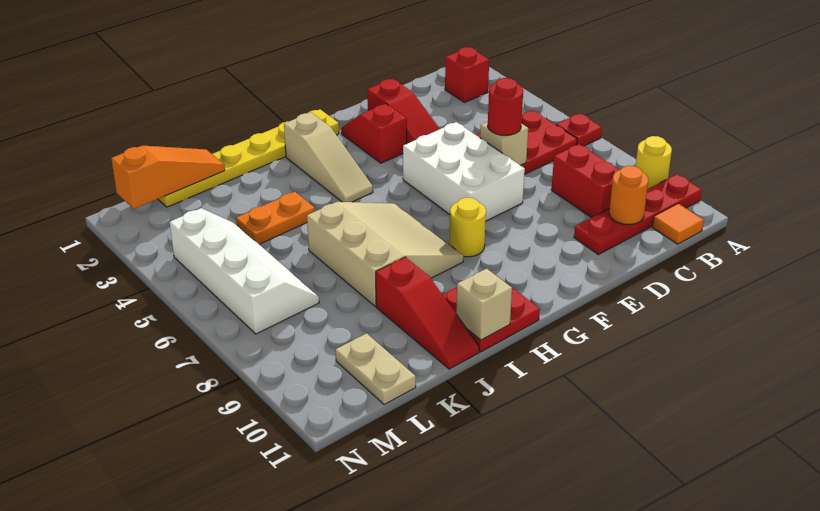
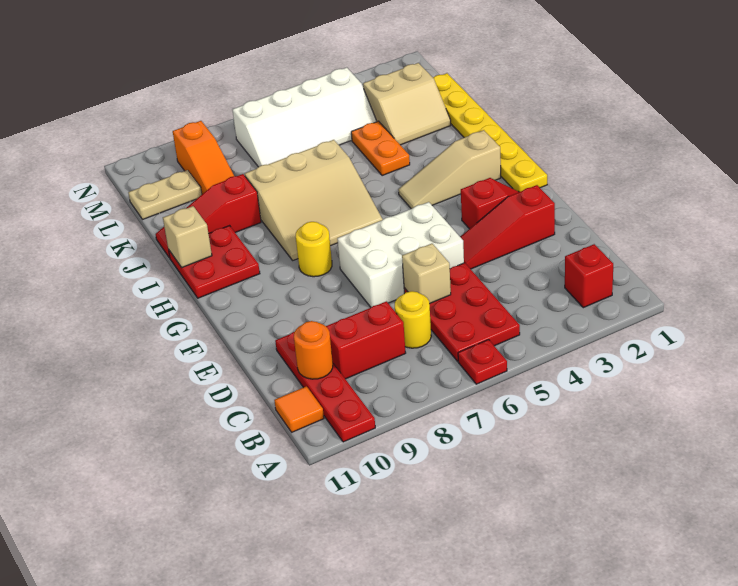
yellow round brick A9 level 1 -> yellow round brick C7 level 1
red round brick D6 level 3 -> none
orange slope K1:M1 level 2 top M -> orange slope K9:M9 level 1 top M
none -> tan slope K2:L3 level 1 top L

